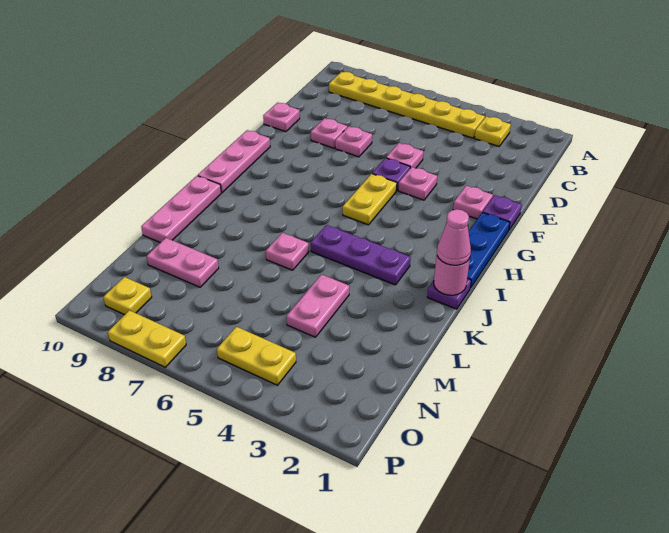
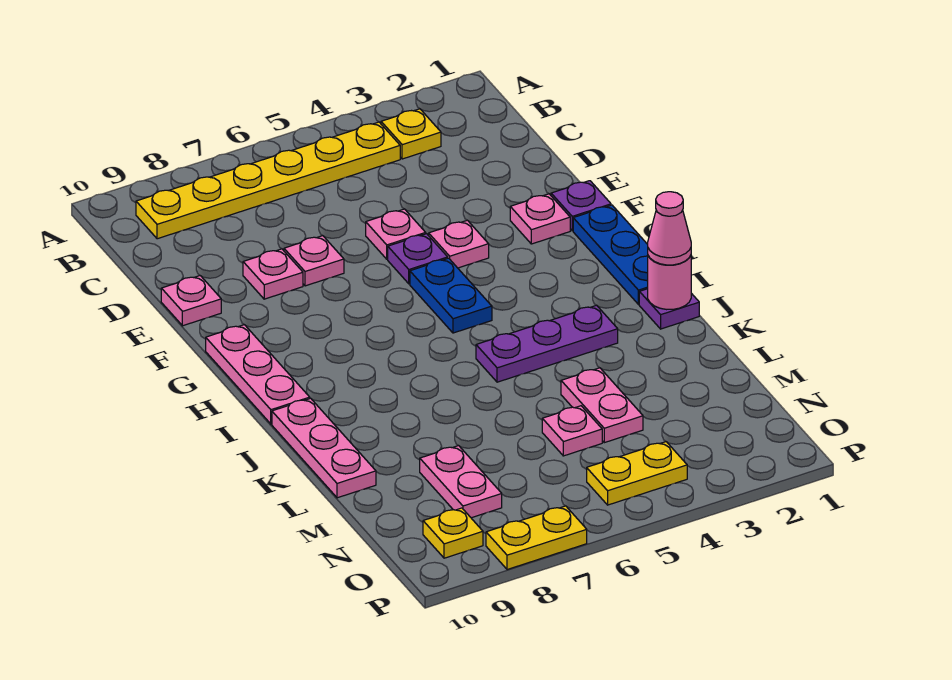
yellow plate G5:H5 level 1 -> blue plate G5:H5 level 1
pink plate K6 level 1 -> pink plate M5 level 1
pink plate M8:M9 level 1 -> pink plate M8:N8 level 1

